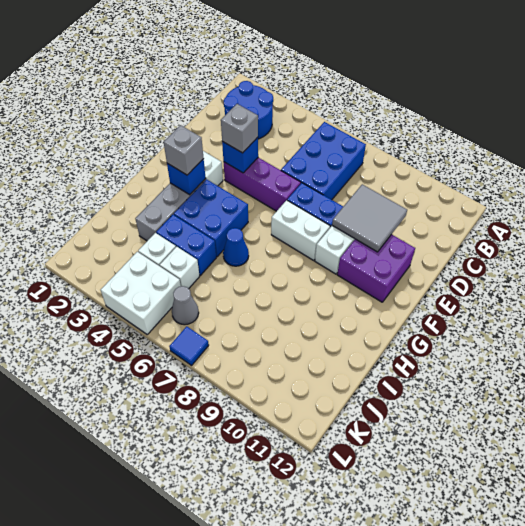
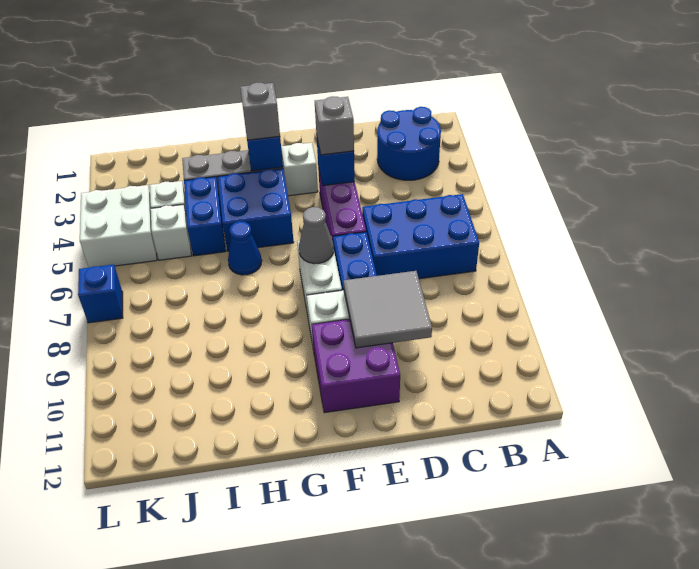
grey cone K6 level 1 -> grey cone F7 level 2
blue tile L7 level 1 -> blue brick L7 level 1

